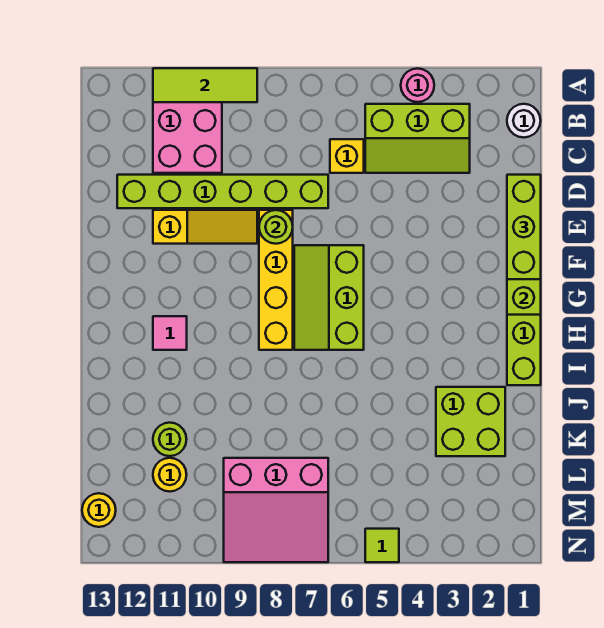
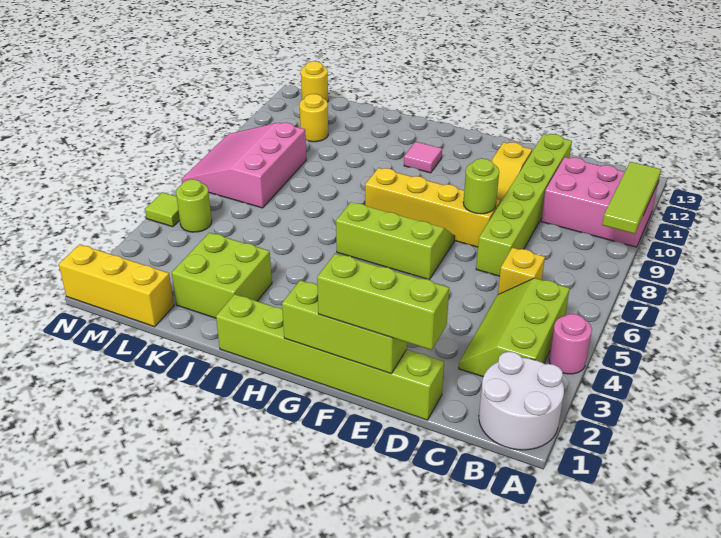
white round brick B1 level 1 -> white round brick A1:B2 level 1
lime round brick K11 level 1 -> lime round brick M5 level 1
none -> yellow brick L1:N1 level 1

